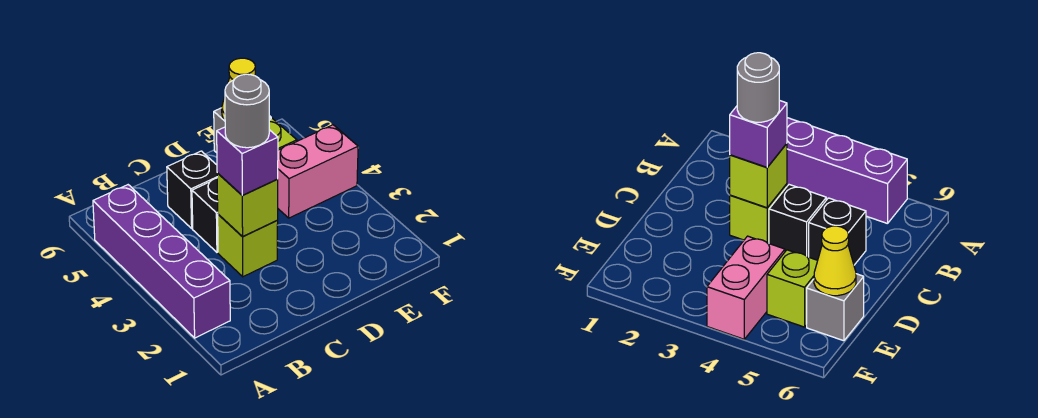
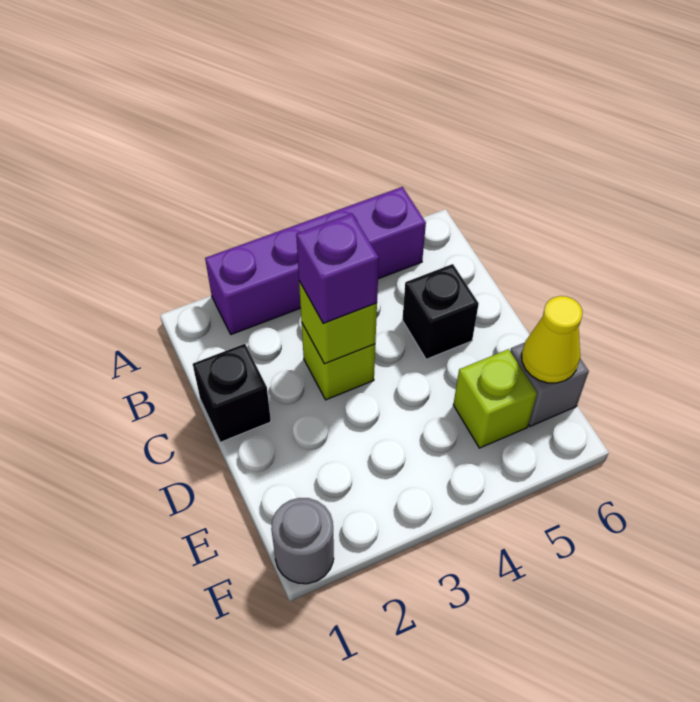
grey round brick C3 level 4 -> grey round brick F1 level 1
black brick C4 level 1 -> black brick C1 level 1
pink brick E4:F4 level 1 -> none

